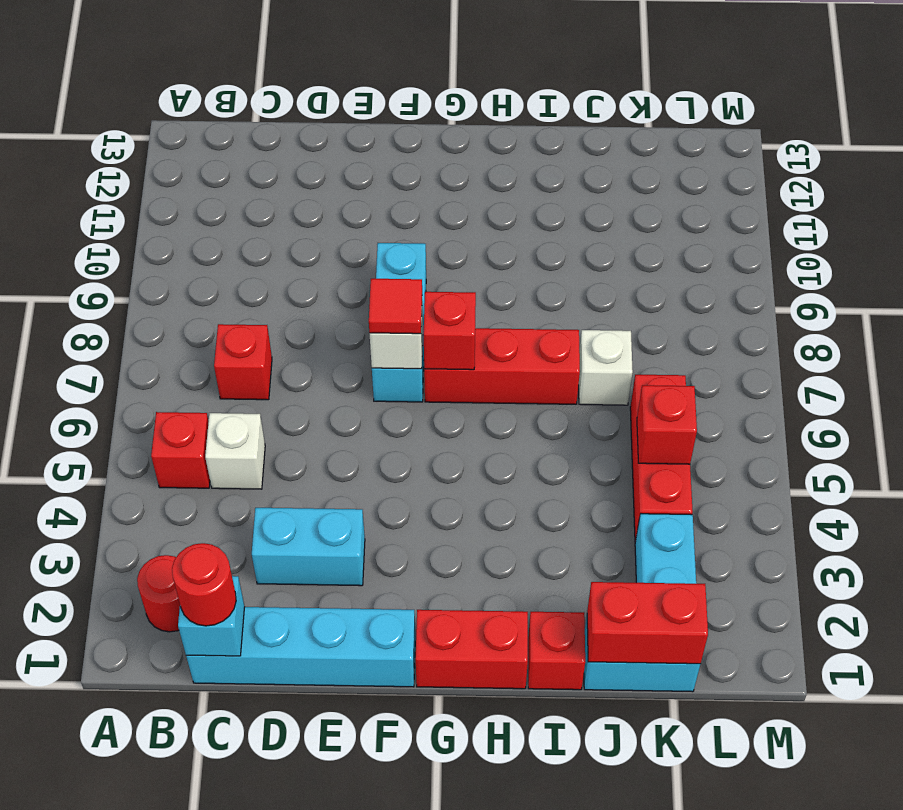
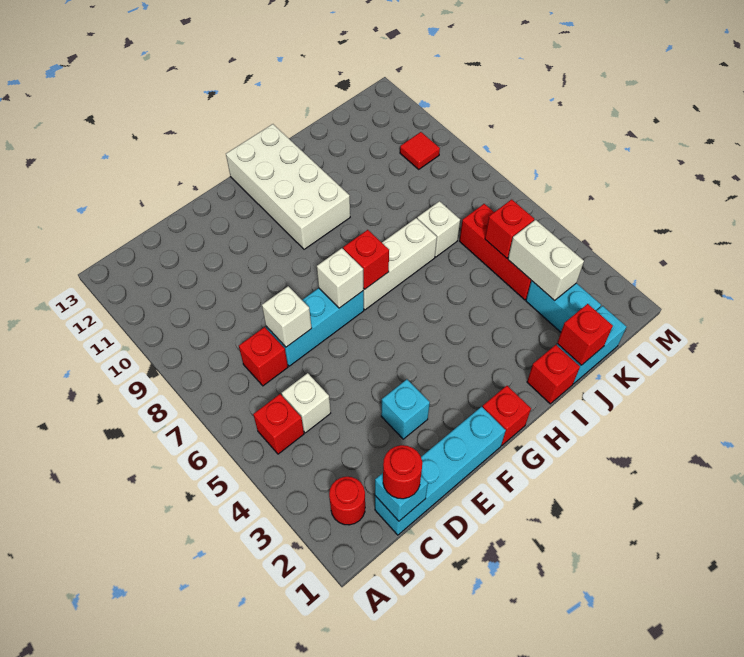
cyan brick D3:E3 level 1 -> cyan brick E3 level 1
none -> white brick D7 level 2
cyan brick F7:F9 level 1 -> cyan brick D7:F7 level 1
red tile F7 level 3 -> red tile L10 level 1
red brick G1:H1 level 1 -> red brick G1 level 1
red brick G7:I7 level 1 -> white brick G7:I7 level 1
none -> white brick G10:H13 level 1
red brick J1:K1 level 2 -> red brick J1 level 2
none -> white brick K3:K4 level 2

